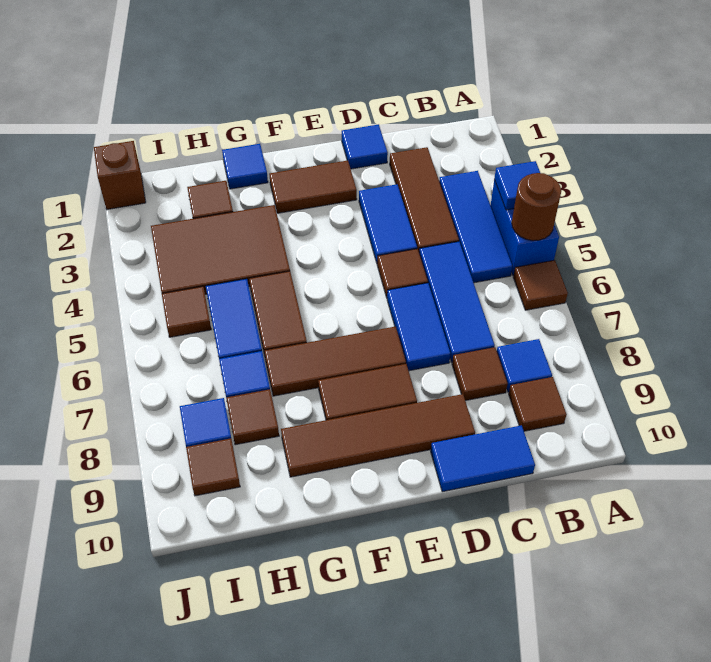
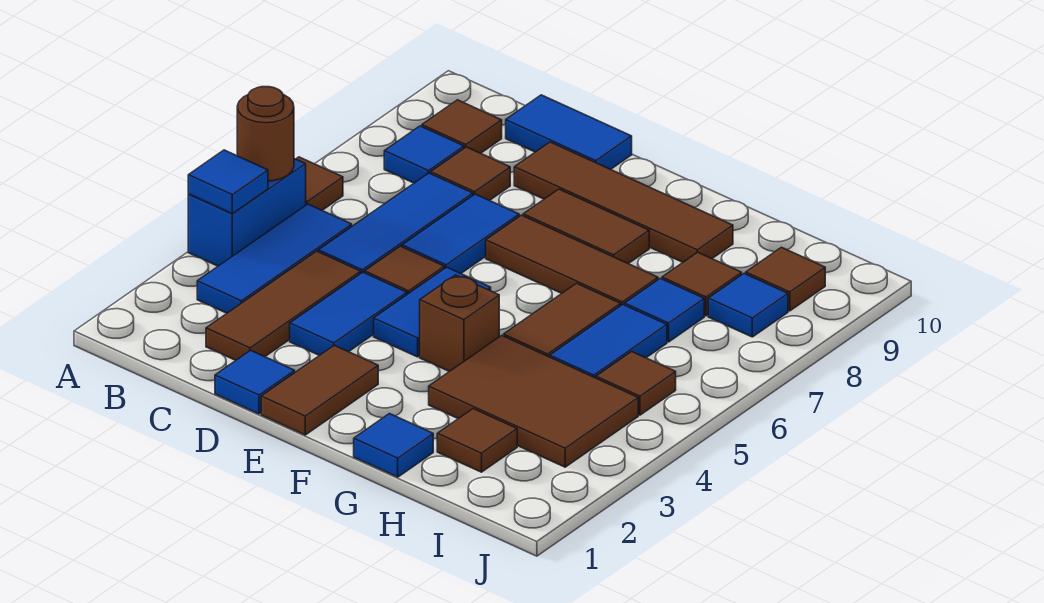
brown tile E2:F2 level 1 -> brown tile E1:E2 level 1
none -> blue tile E4:E5 level 1
brown brick J1 level 1 -> brown brick F4 level 1

